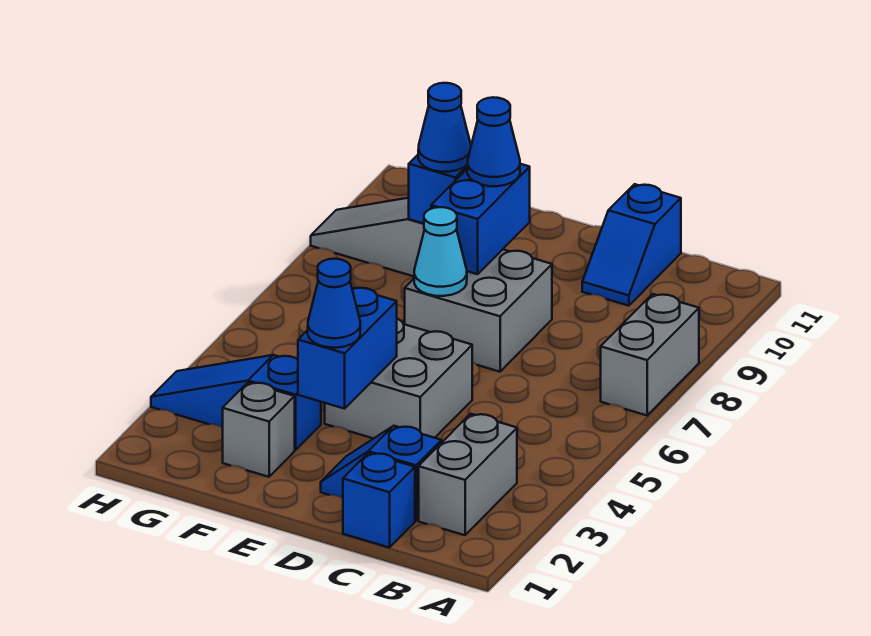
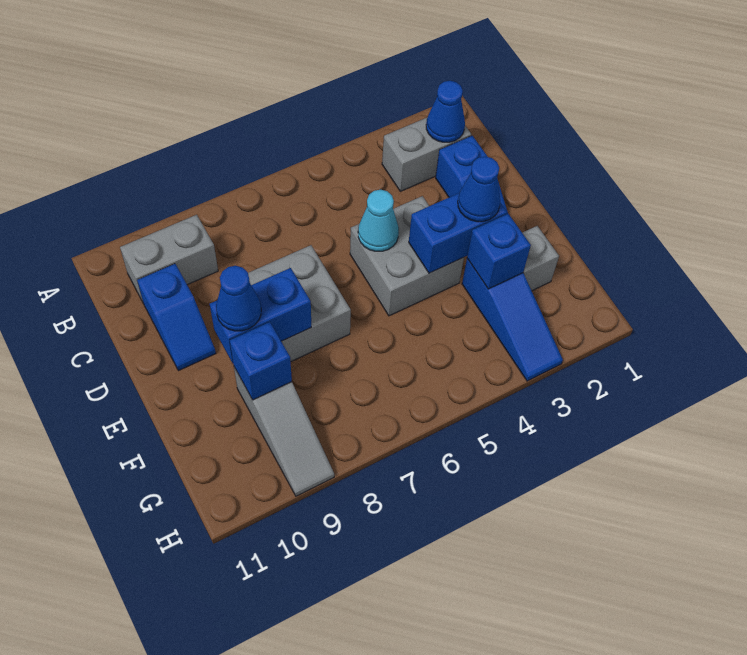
grey brick A7:A8 level 1 -> grey brick B9:B10 level 1
blue brick C1 level 1 -> blue brick F3 level 2
blue slope C10:C11 level 1 top 11 -> blue slope C10:D10 level 1 top C
cyan cone E7 level 2 -> cyan cone D5 level 2
blue cone F9 level 3 -> blue cone B2 level 2

